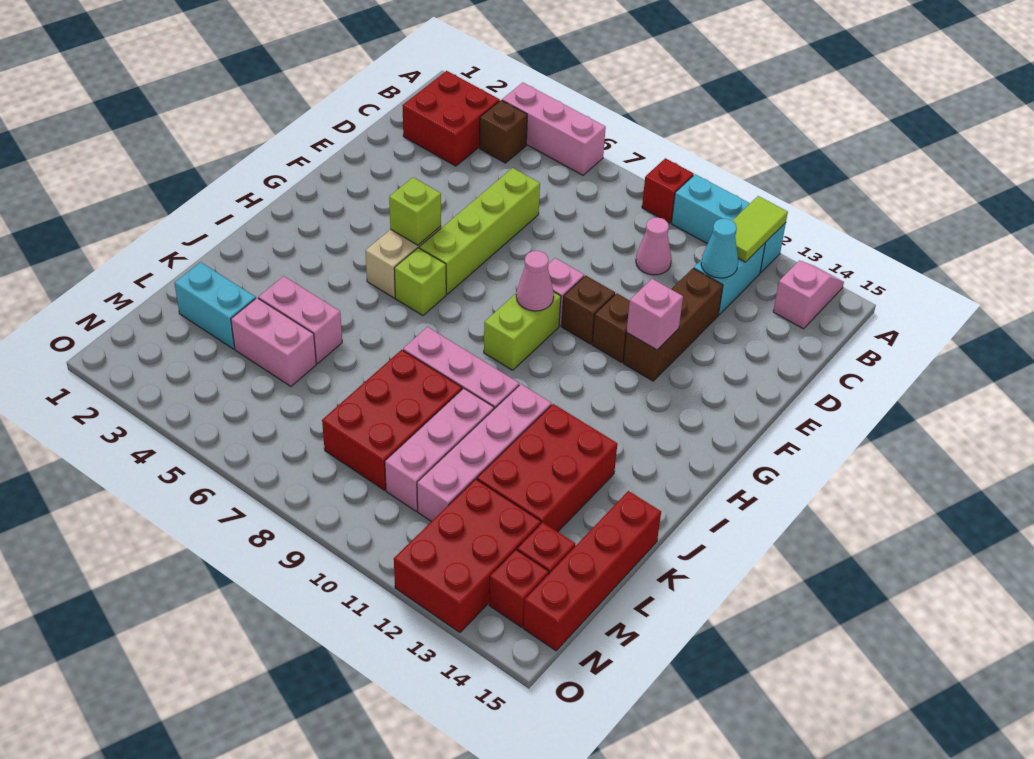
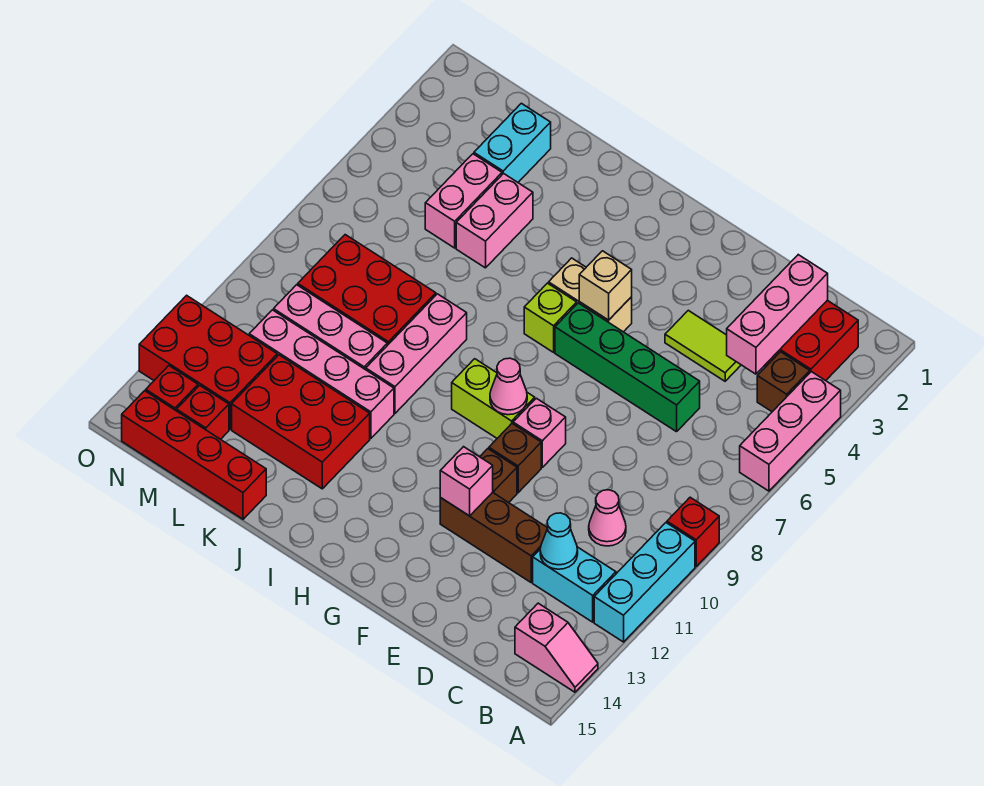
lime tile A12:B12 level 2 -> lime tile D4:E4 level 1
none -> pink brick C2:C4 level 2
lime brick D6:G6 level 1 -> green brick D6:G6 level 1
lime brick G5 level 2 -> tan brick G5 level 2

